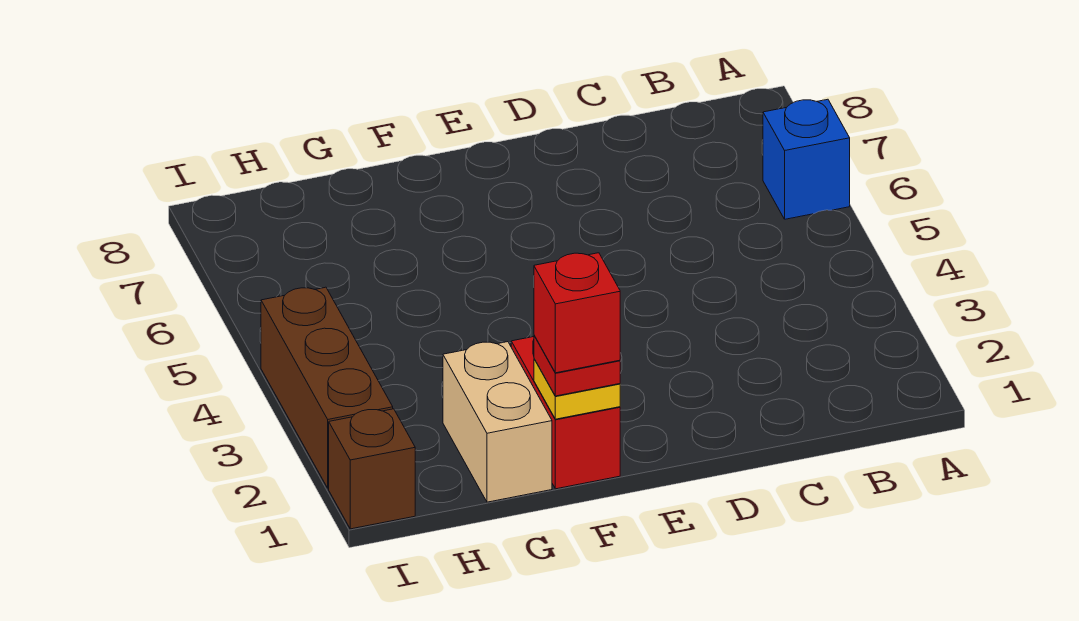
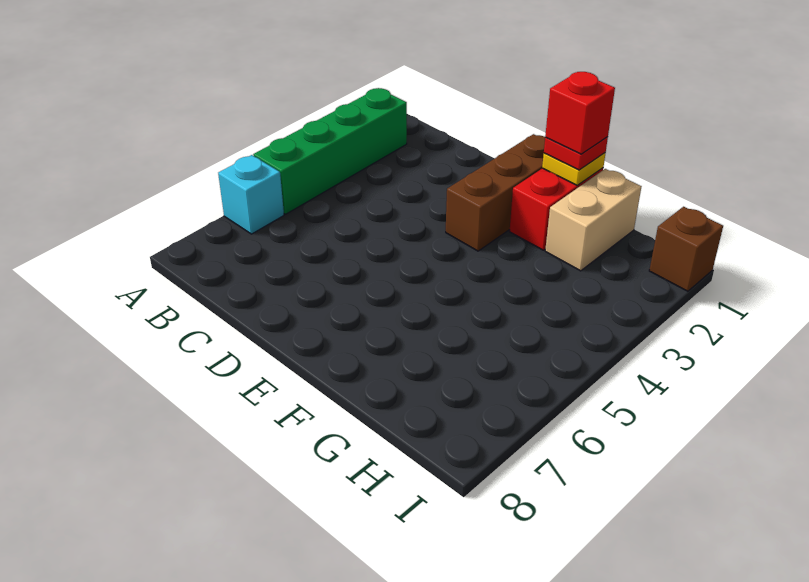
none -> green brick A2:A5 level 1
blue brick A6 level 1 -> cyan brick A6 level 1
brown brick I2:I4 level 1 -> brown brick E1:E3 level 1

